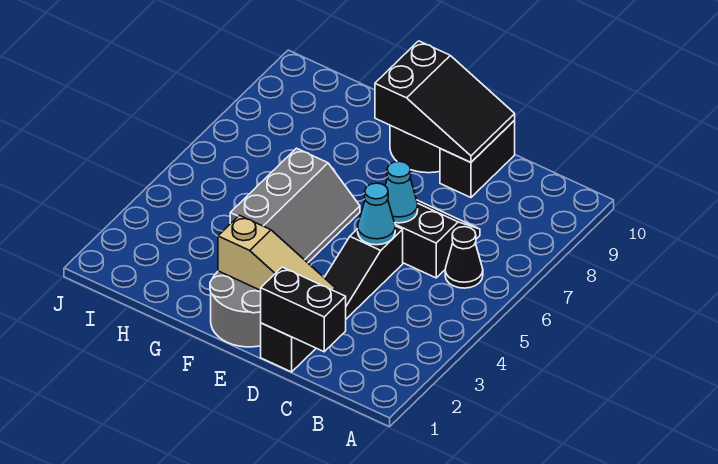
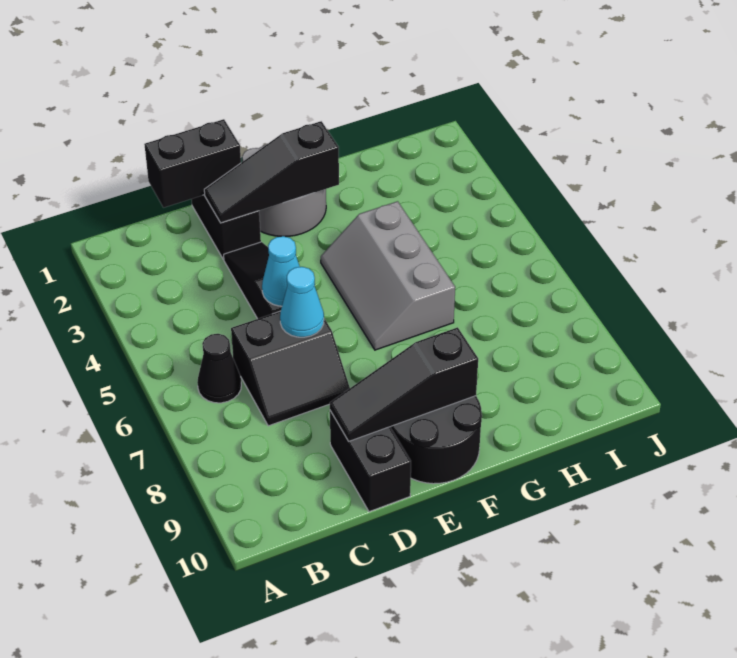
tan slope D2:F2 level 2 top F -> black slope D2:F2 level 2 top F
black slope D9:F10 level 2 top F -> black slope D9:F9 level 2 top F

